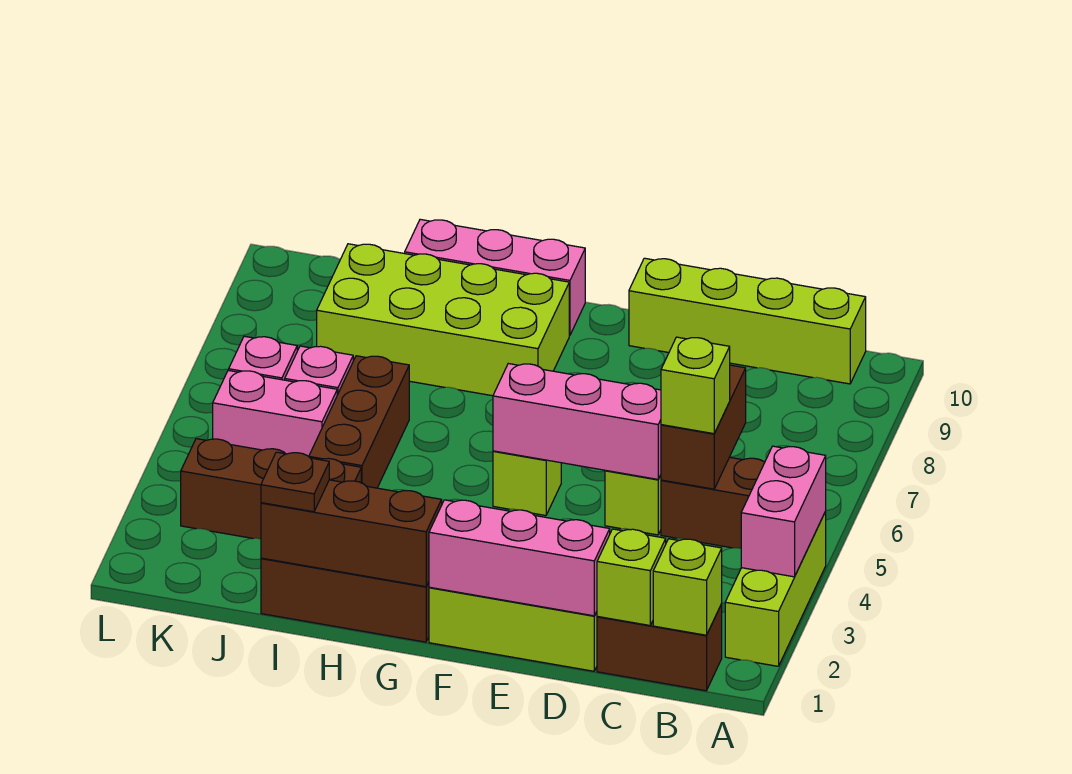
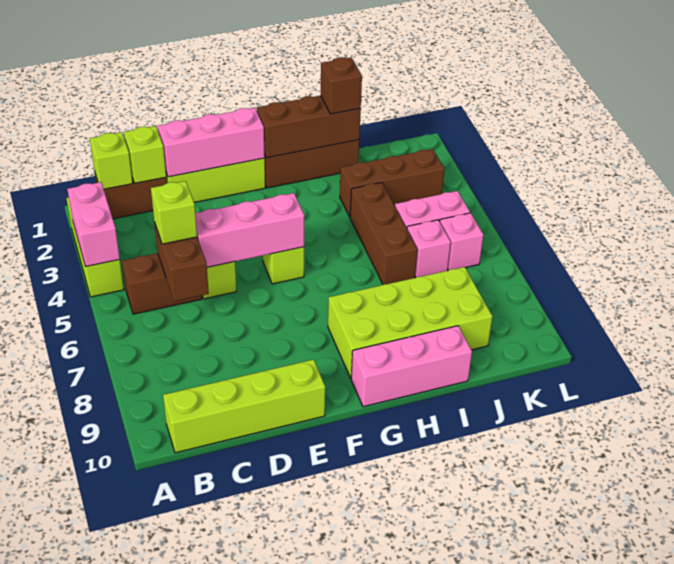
brown plate I1 level 3 -> brown brick I1 level 3

